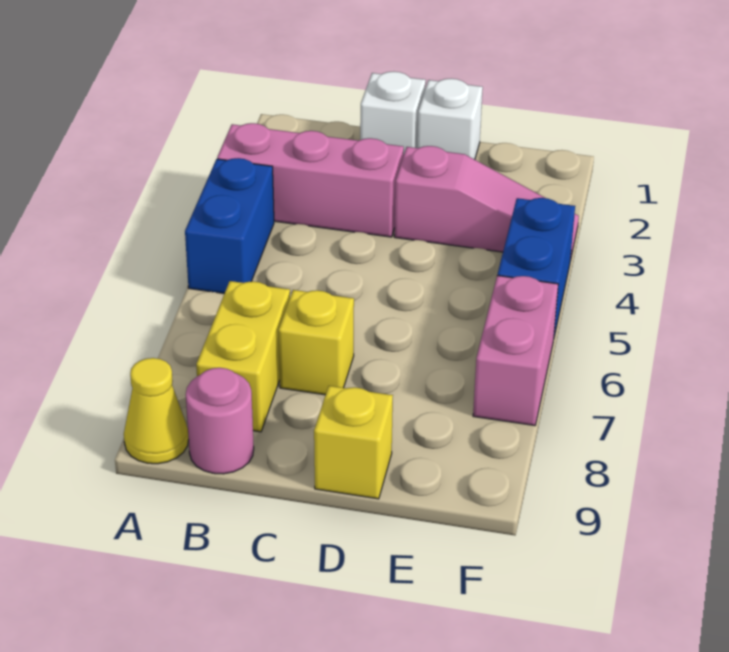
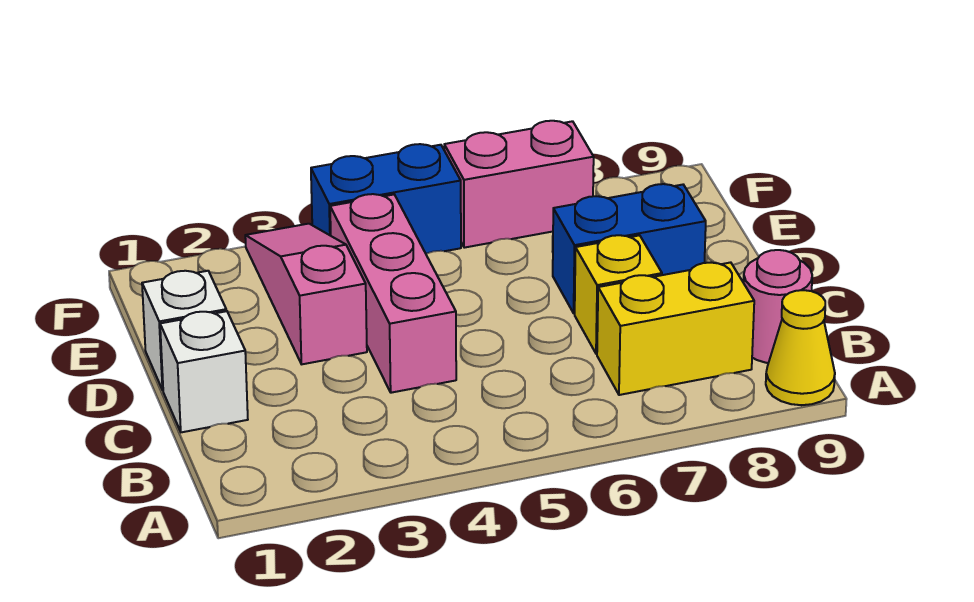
pink brick A3:C3 level 1 -> pink brick C4:E4 level 1
blue brick A4:A5 level 1 -> blue brick D7:D8 level 1
yellow brick D9 level 1 -> none

